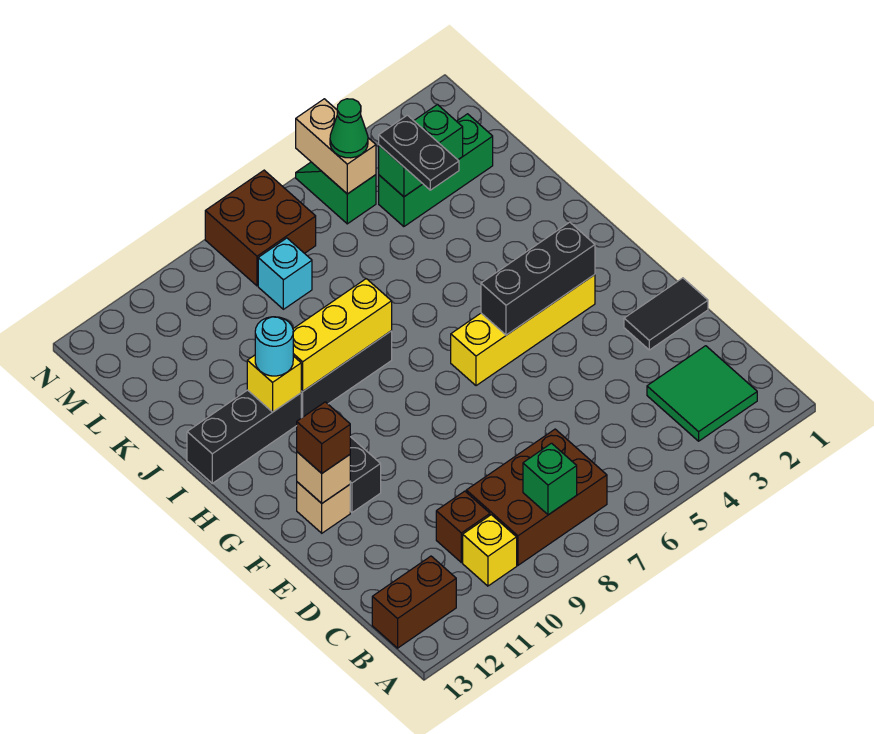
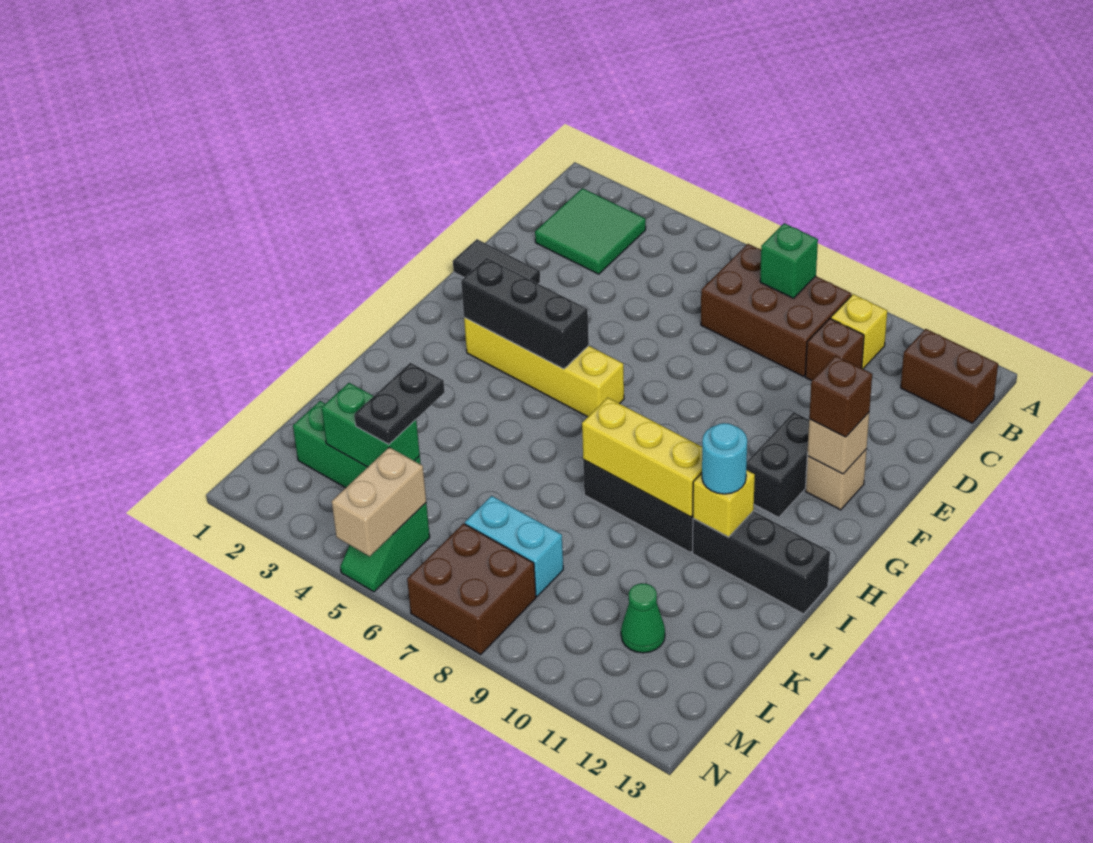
cyan brick L8 level 1 -> cyan brick L7:L8 level 1
green cone M5 level 3 -> green cone L11 level 1

